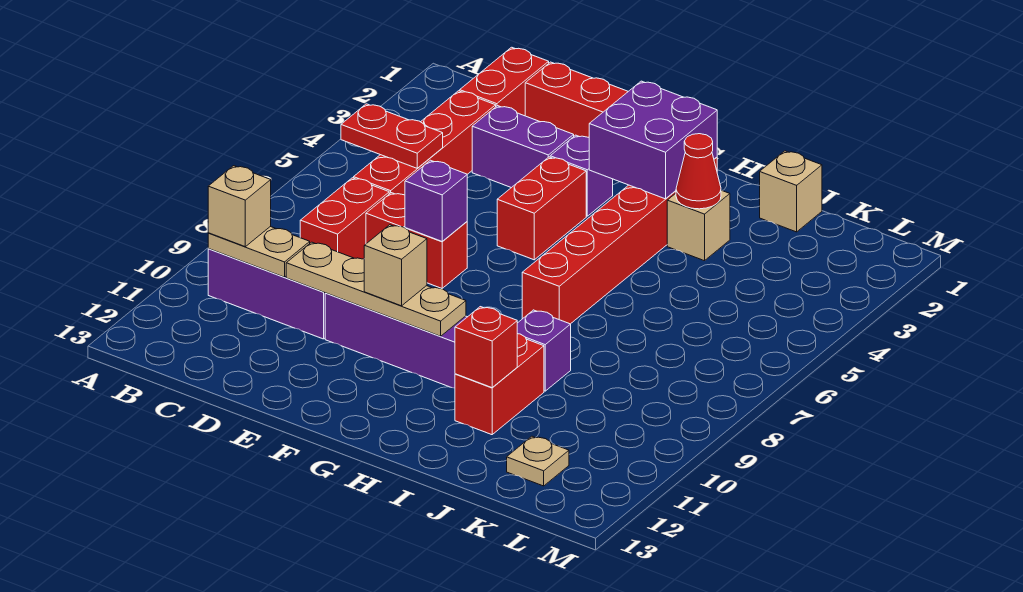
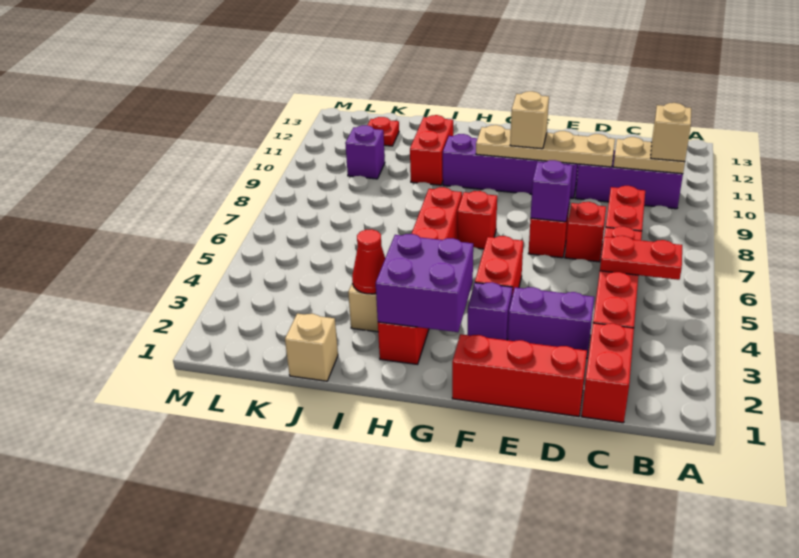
purple brick I9 level 1 -> purple brick K10 level 1
red brick I11 level 2 -> red brick G7 level 1
tan plate K12 level 1 -> red plate K12 level 1

